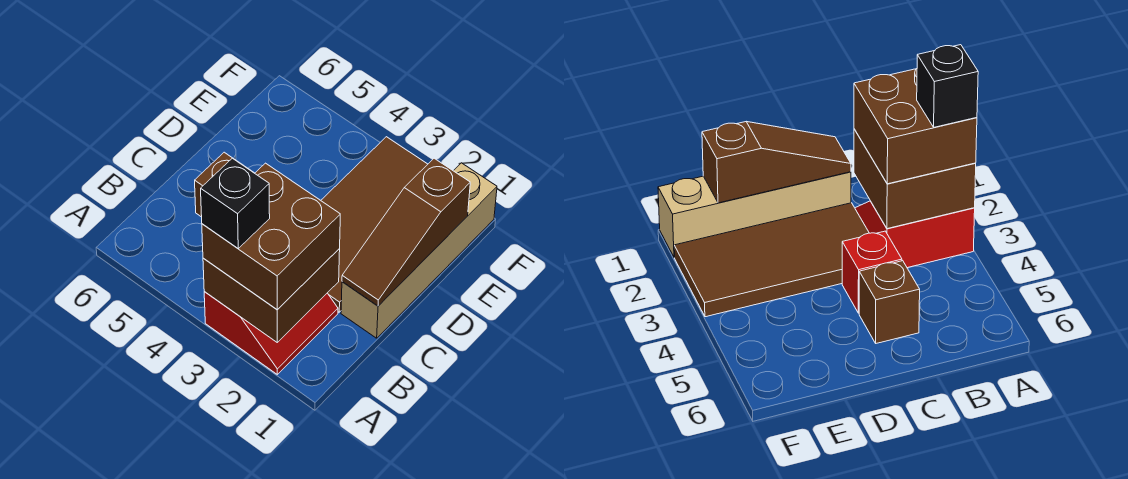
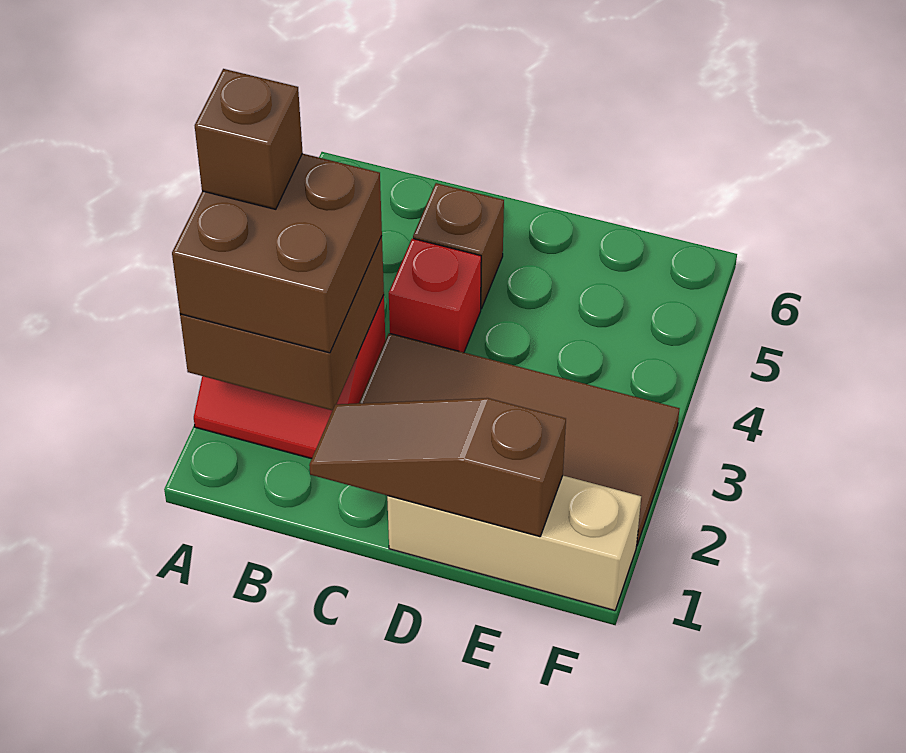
black brick A3 level 4 -> brown brick A3 level 4
tan brick C1:F1 level 1 -> tan brick D1:F1 level 1

